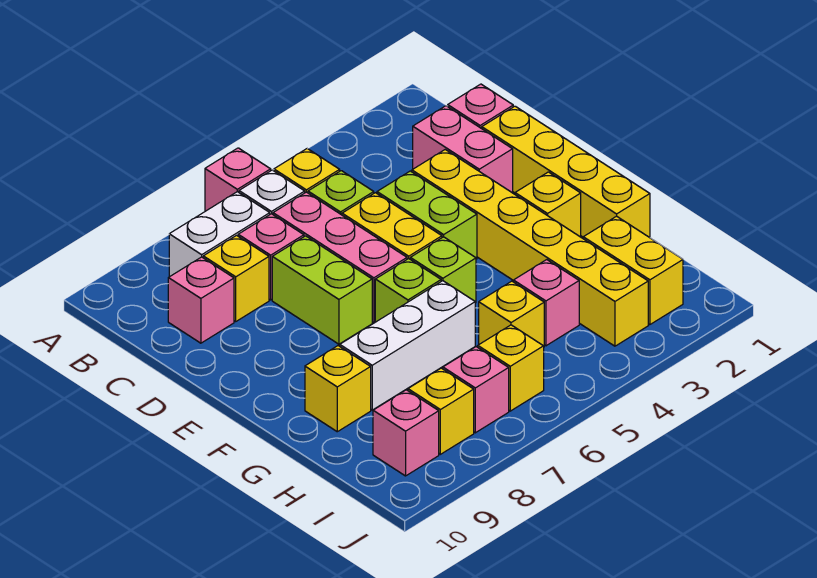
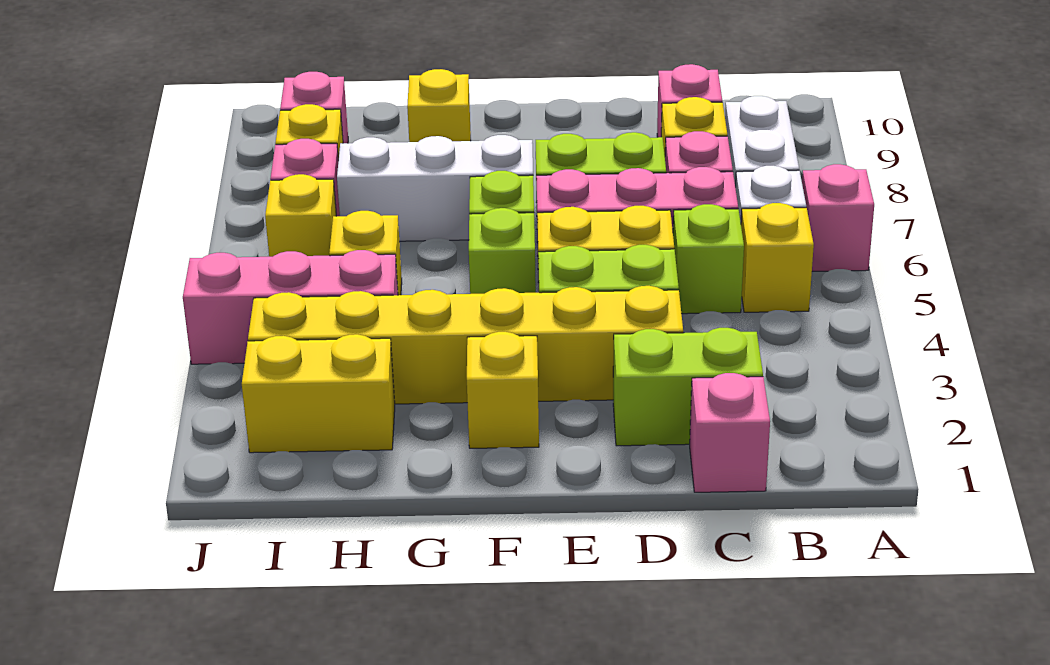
pink brick C2:D2 level 1 -> lime brick C2:D2 level 1
yellow brick D1:G1 level 1 -> none
white brick G6:G8 level 1 -> white brick F7:H7 level 1
pink brick H4 level 1 -> pink brick H4:J4 level 1

